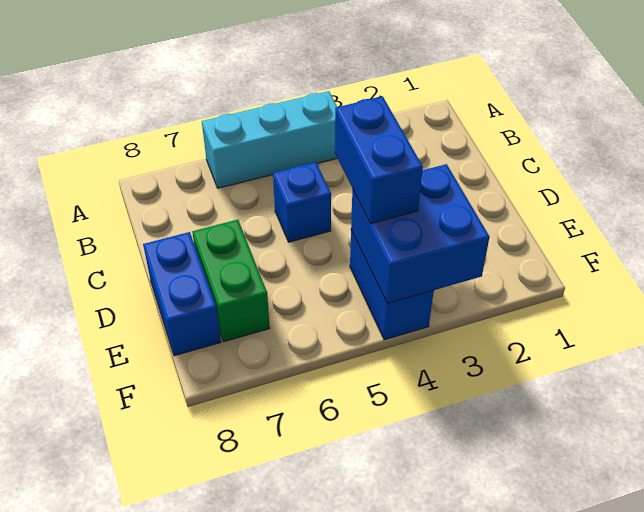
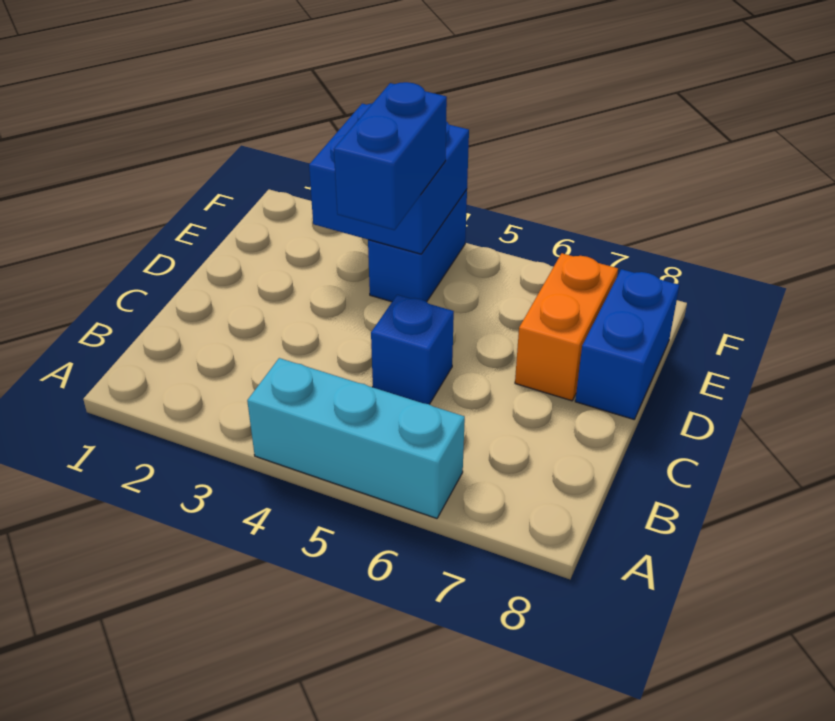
green brick D7:E7 level 1 -> orange brick D7:E7 level 1

